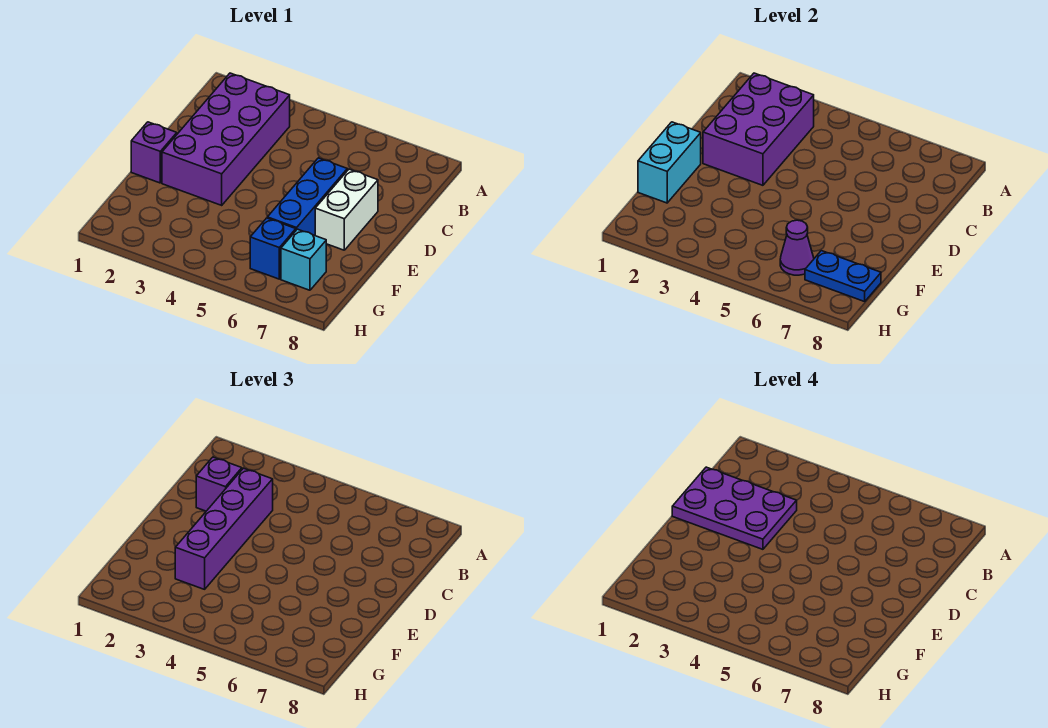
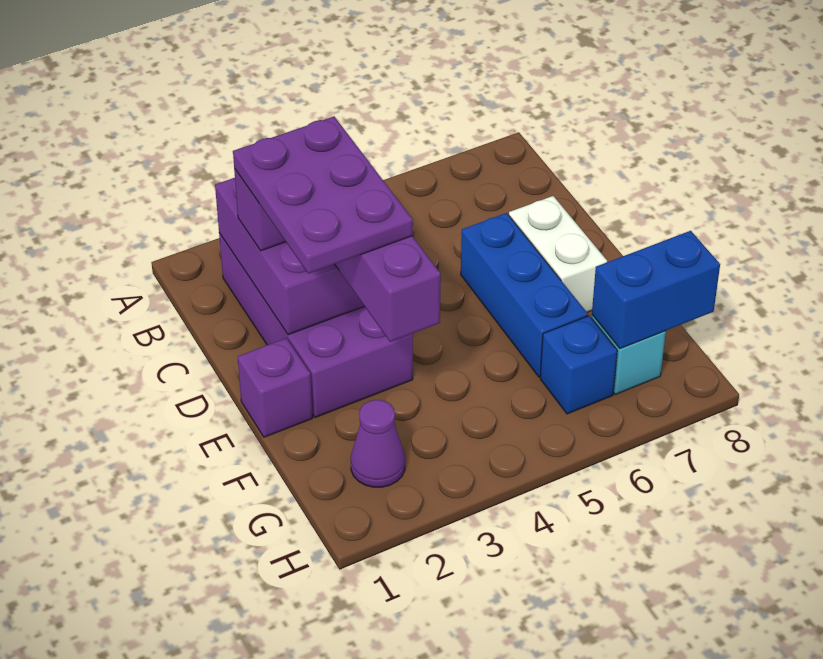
purple plate C1:D3 level 4 -> purple plate C2:E3 level 4
cyan brick E1:F1 level 2 -> none
purple cone G6 level 2 -> purple cone G2 level 1
blue plate G7:G8 level 2 -> blue brick G7:G8 level 2

